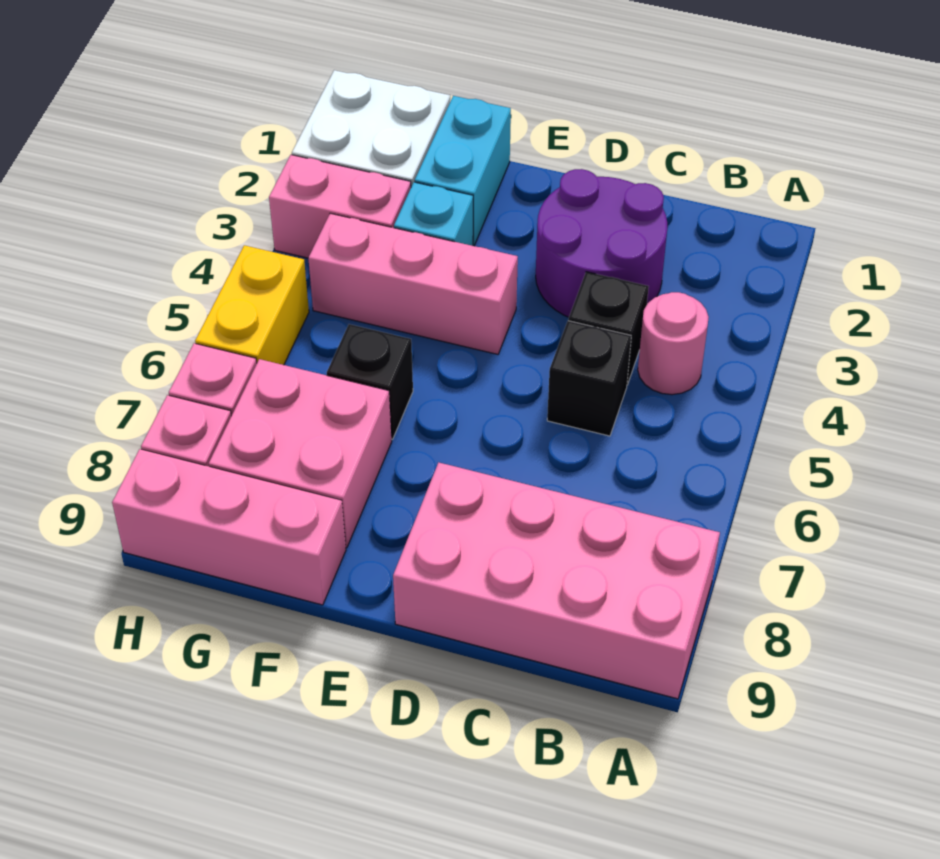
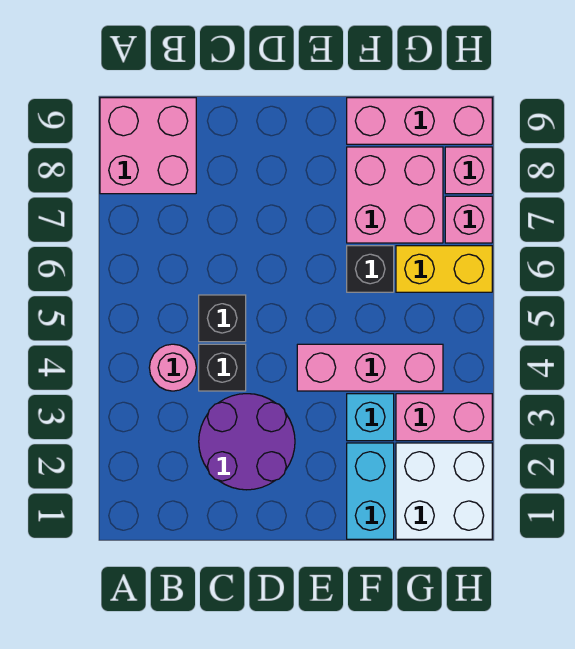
pink brick A8:D9 level 1 -> pink brick A8:B9 level 1
yellow brick H5:H6 level 1 -> yellow brick G6:H6 level 1

